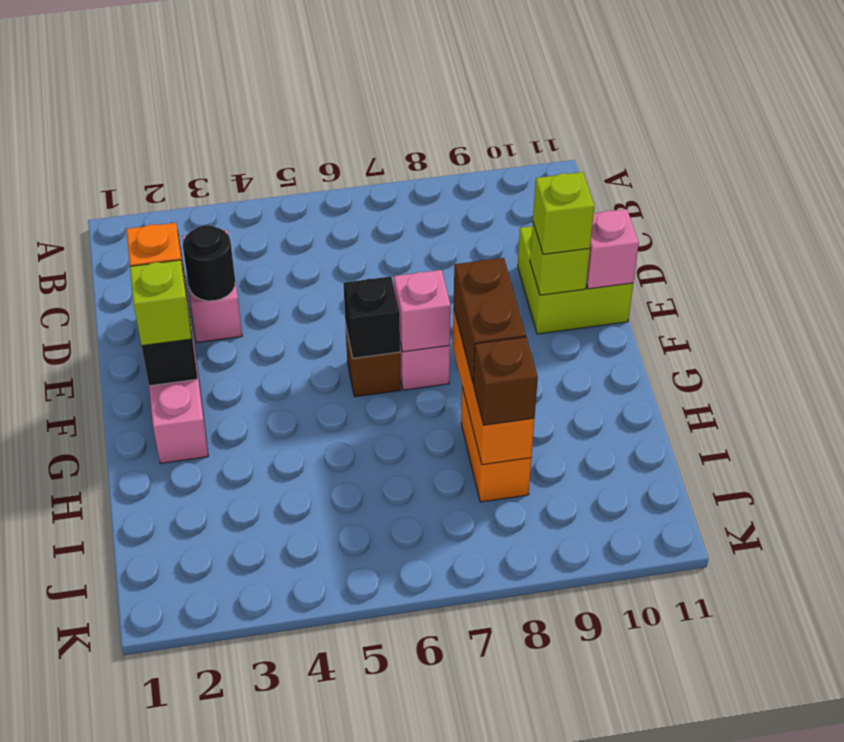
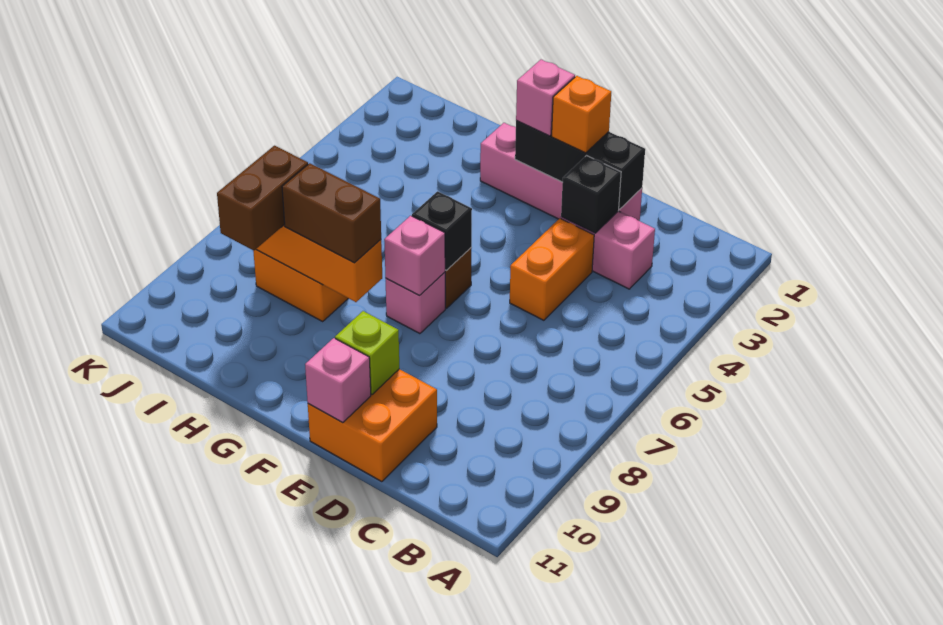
black round brick D3 level 2 -> black brick D3 level 2
none -> orange brick D4:D5 level 1
lime brick D10:E11 level 1 -> orange brick D10:E11 level 1
lime brick E10 level 3 -> none
lime brick F2 level 3 -> pink brick F2 level 3
brown brick I8 level 3 -> brown brick I8:I9 level 3

